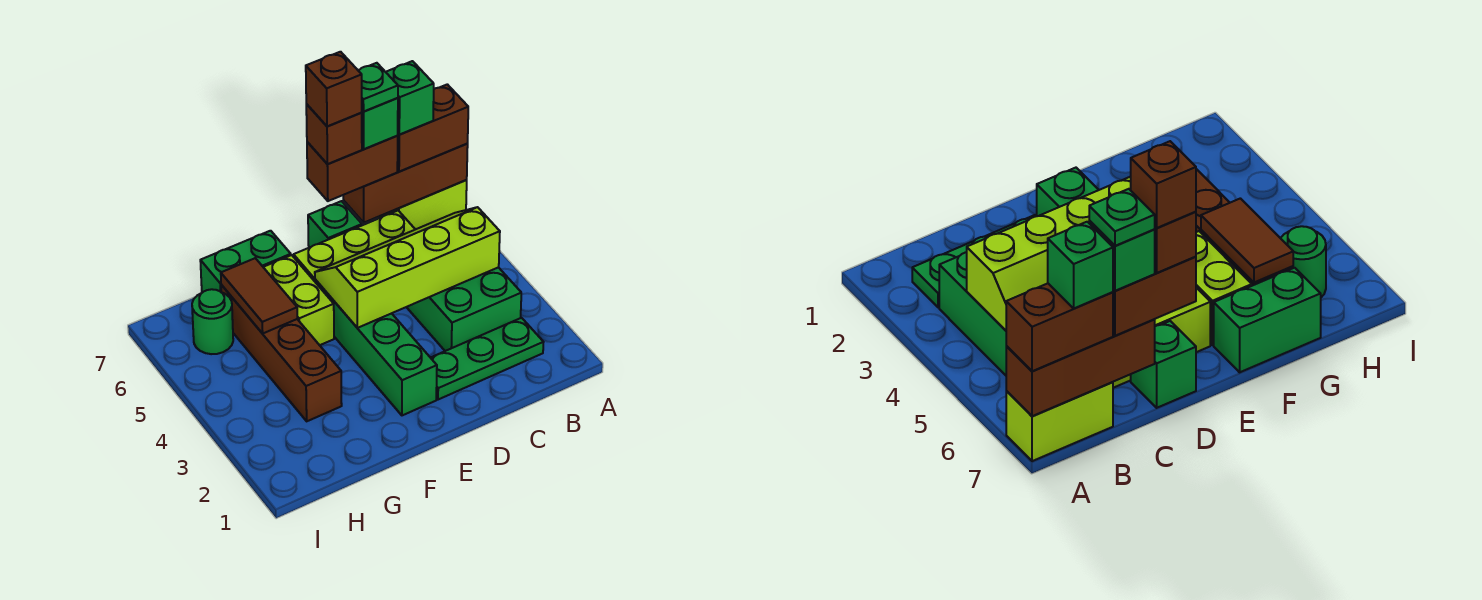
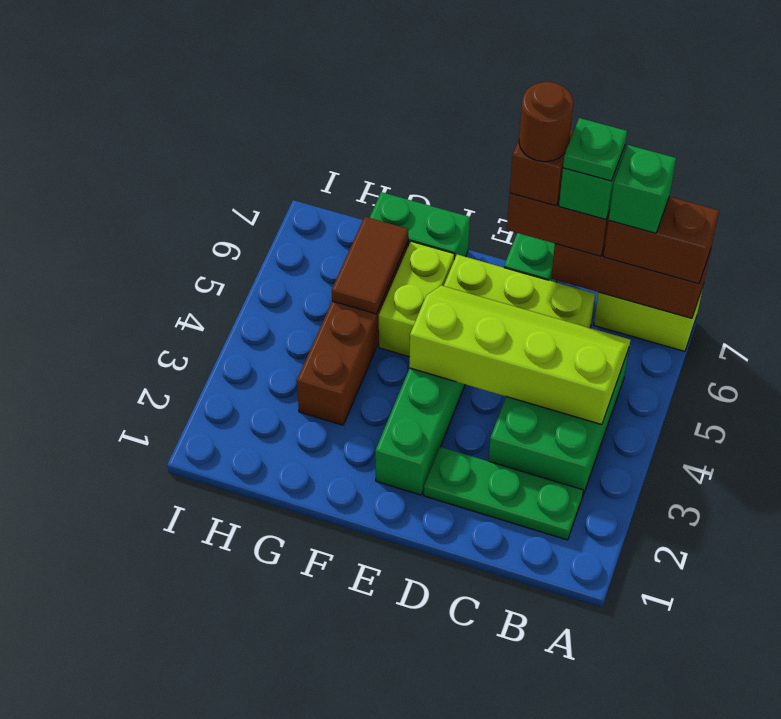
brown brick D7 level 5 -> brown round brick D7 level 5
green round brick H6 level 1 -> none

